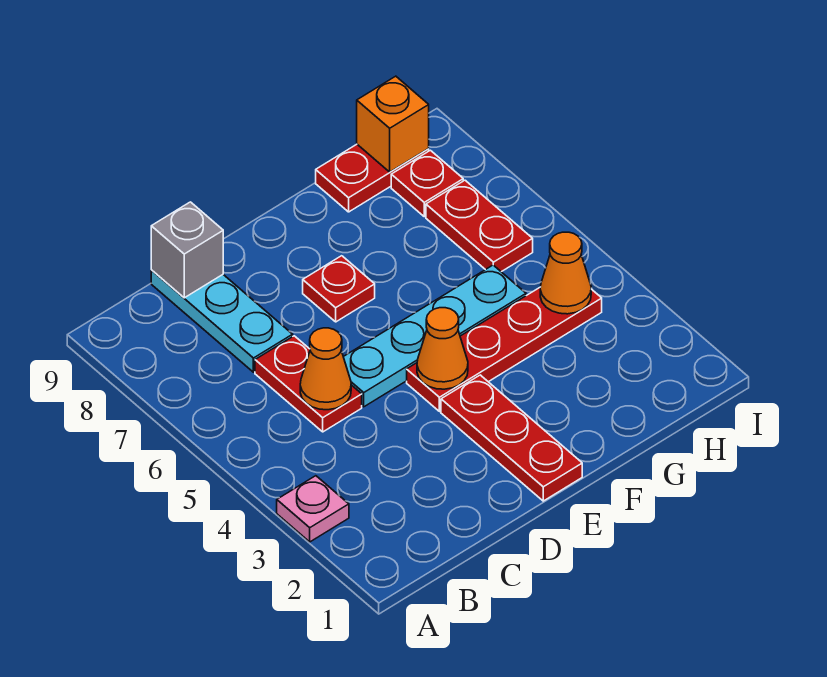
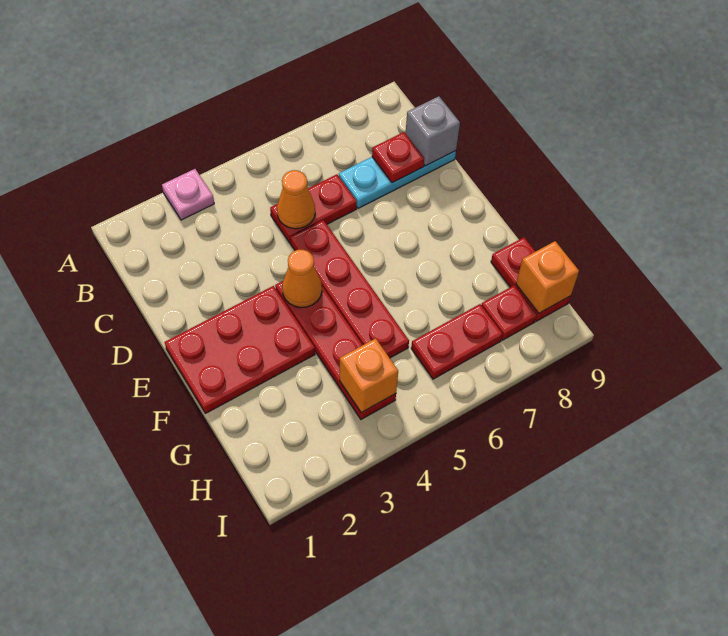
cyan plate D5:G5 level 1 -> red plate D5:G5 level 1
red plate E1:E3 level 1 -> red plate E1:F3 level 1
red plate E7 level 1 -> red plate C8 level 2
orange cone H4 level 2 -> orange brick H4 level 2

